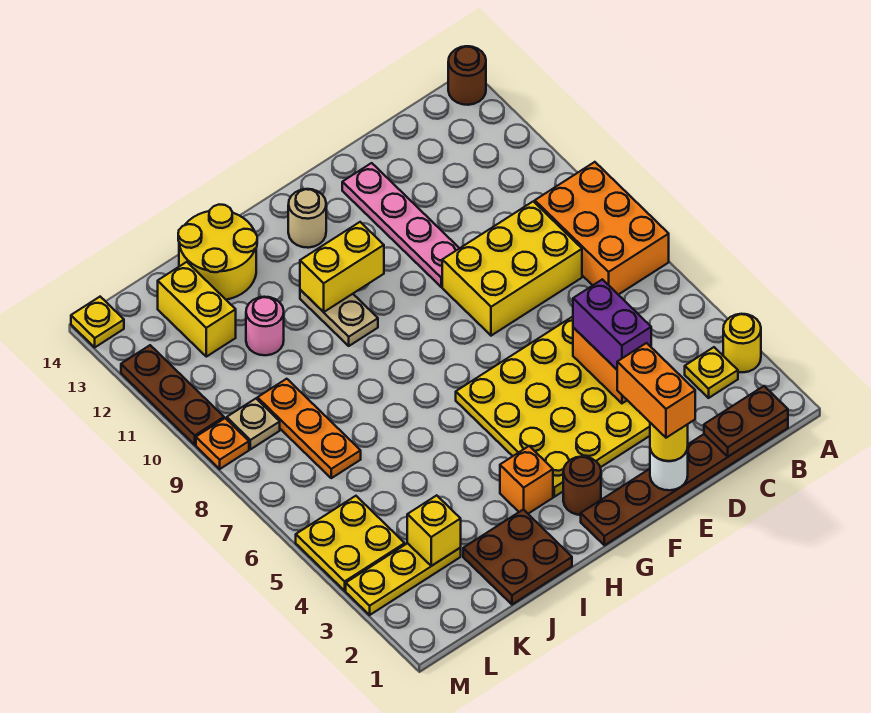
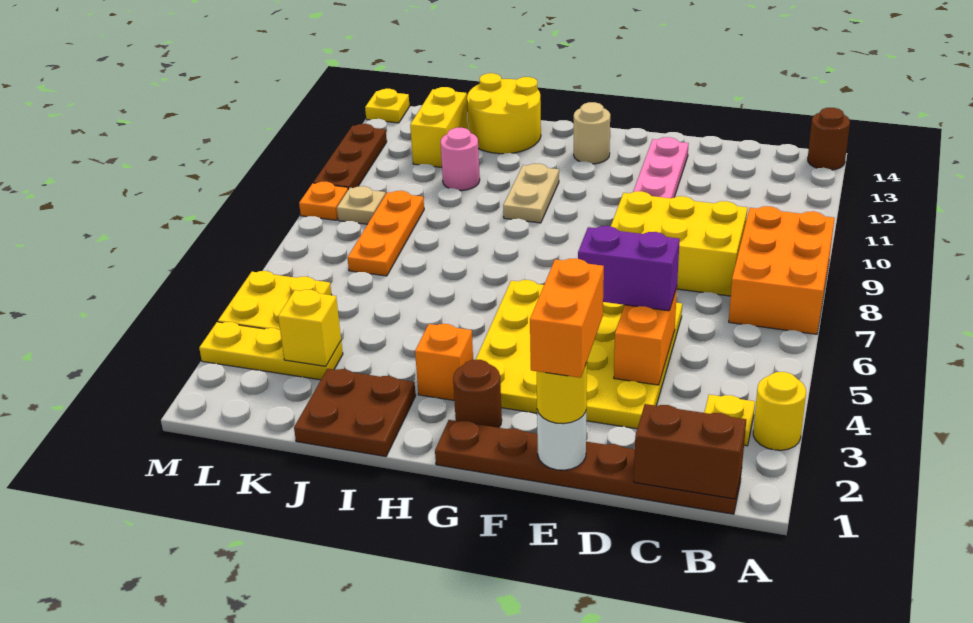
brown plate B1:C1 level 2 -> brown brick B1:C1 level 2
purple brick D4:D5 level 3 -> purple brick D5:E5 level 3
yellow brick G11:H11 level 2 -> none

